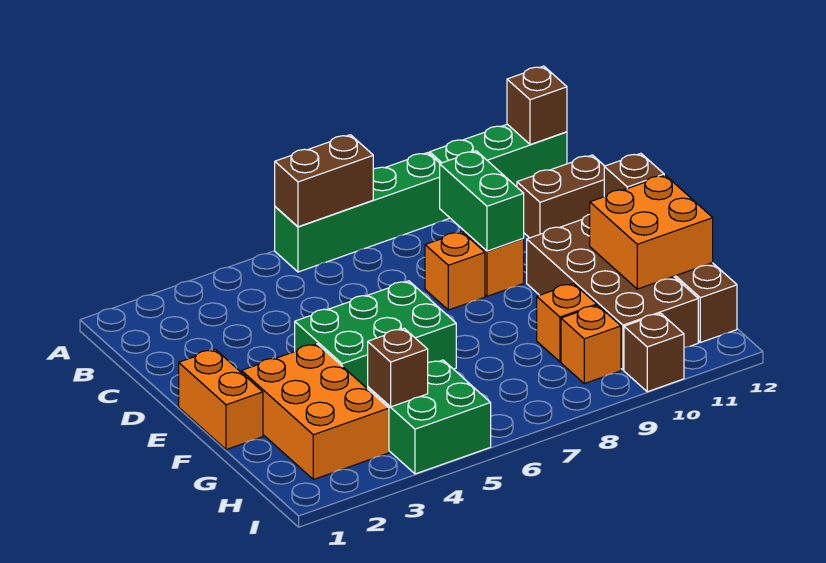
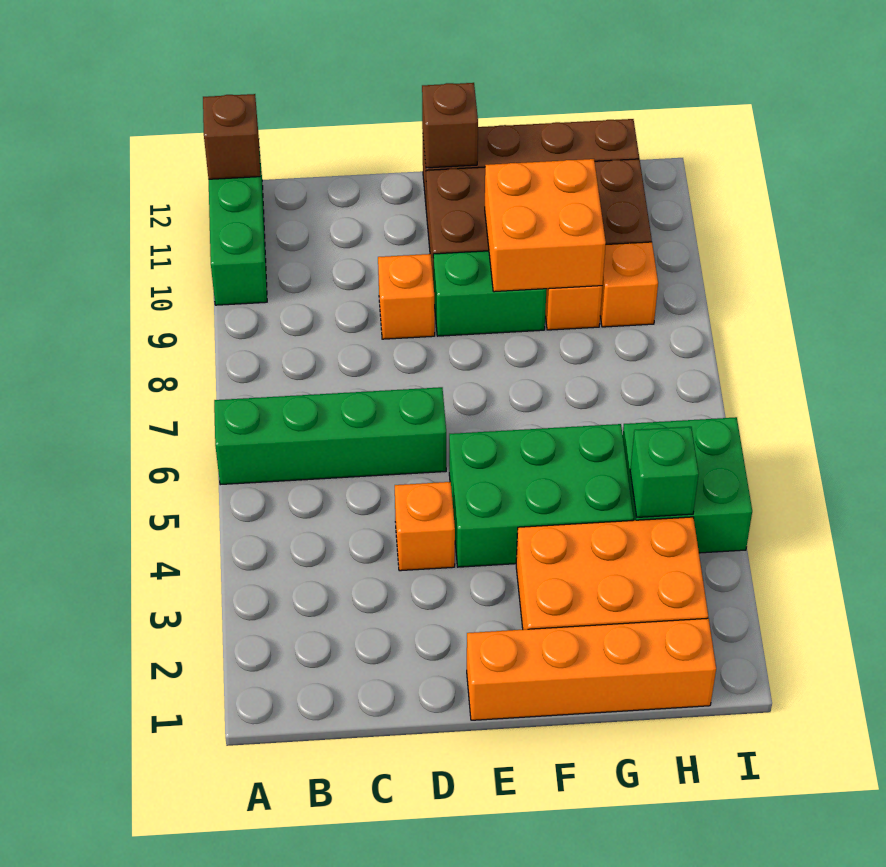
green brick A6:A9 level 1 -> green brick A6:D6 level 1
brown brick A6:A7 level 2 -> none
green brick C9:D9 level 2 -> green brick E9:F9 level 1
brown brick C11:C12 level 1 -> none
orange brick D8 level 1 -> orange brick D4 level 1
orange brick E1:F1 level 1 -> orange brick E1:H1 level 1
green brick E4:F6 level 1 -> green brick E4:G5 level 1
orange brick F11:G12 level 2 -> orange brick F9:G10 level 2
brown brick H4 level 2 -> green brick H4 level 2
brown brick I10 level 1 -> none

